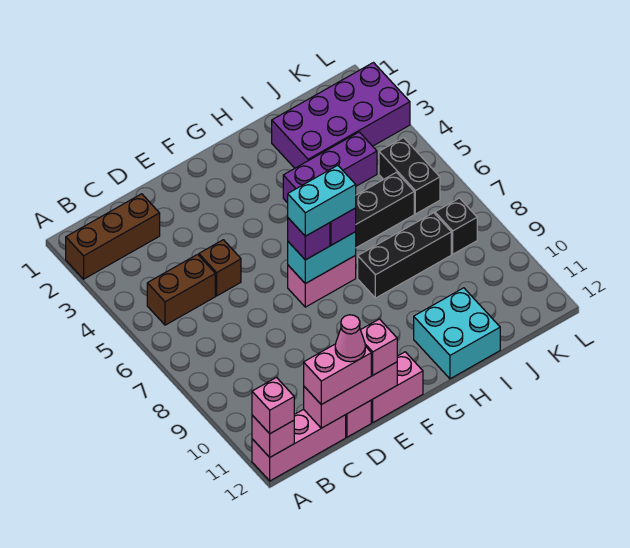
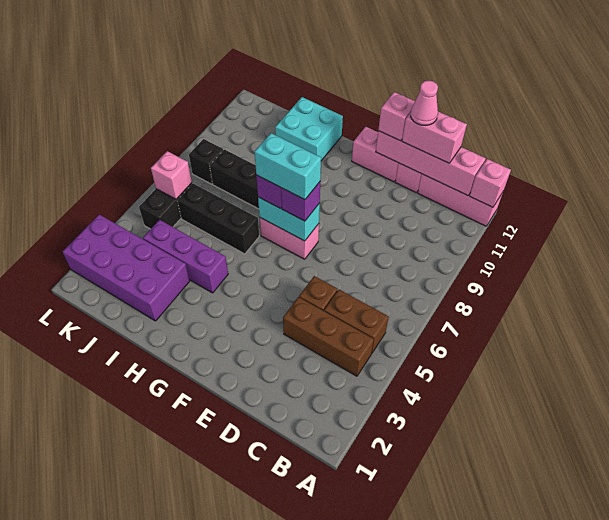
brown brick A2:C2 level 1 -> brown brick B4:D4 level 1
pink brick A12 level 3 -> pink brick K6 level 2
pink brick C12:E12 level 2 -> pink brick B12:E12 level 2

